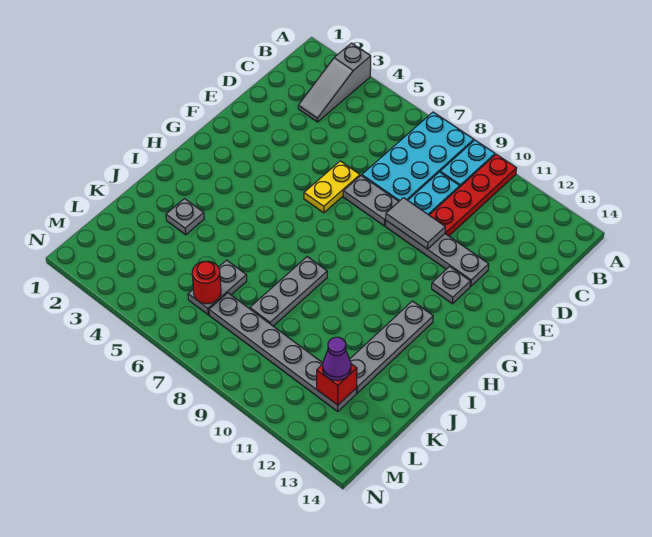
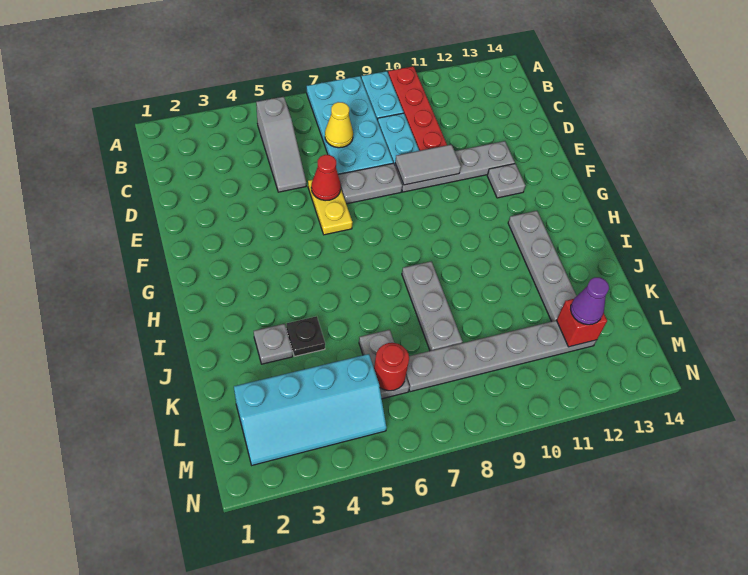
grey slope A3:C3 level 1 top A -> grey slope B5:D5 level 1 top B
none -> yellow cone C7 level 2
none -> red cone E6 level 2
none -> black plate J4 level 1
none -> cyan slope L2:M5 level 1 top L

